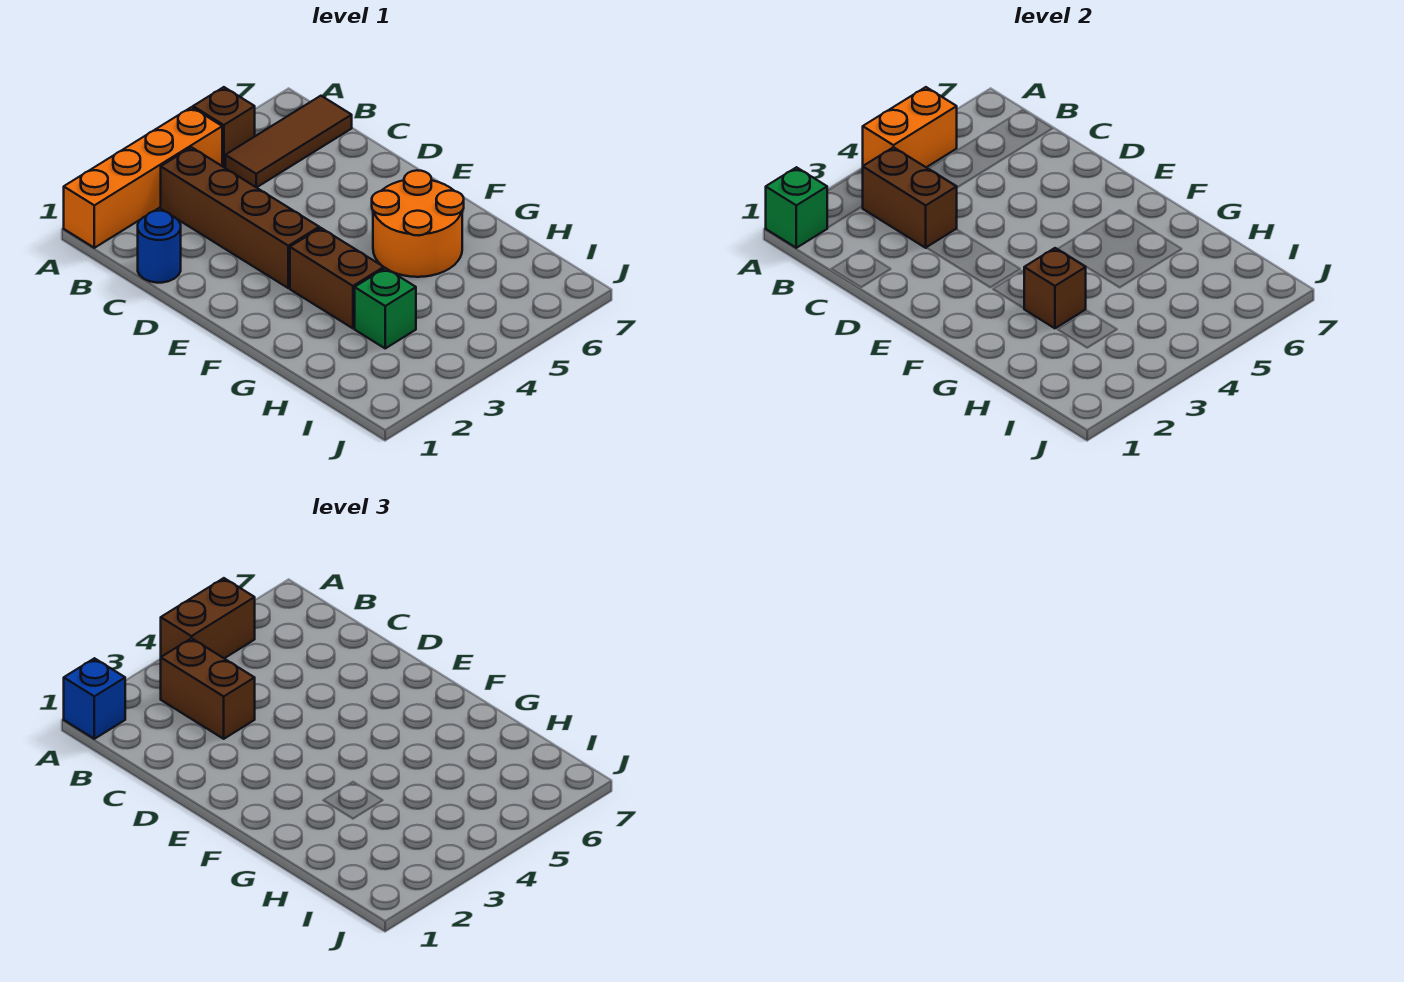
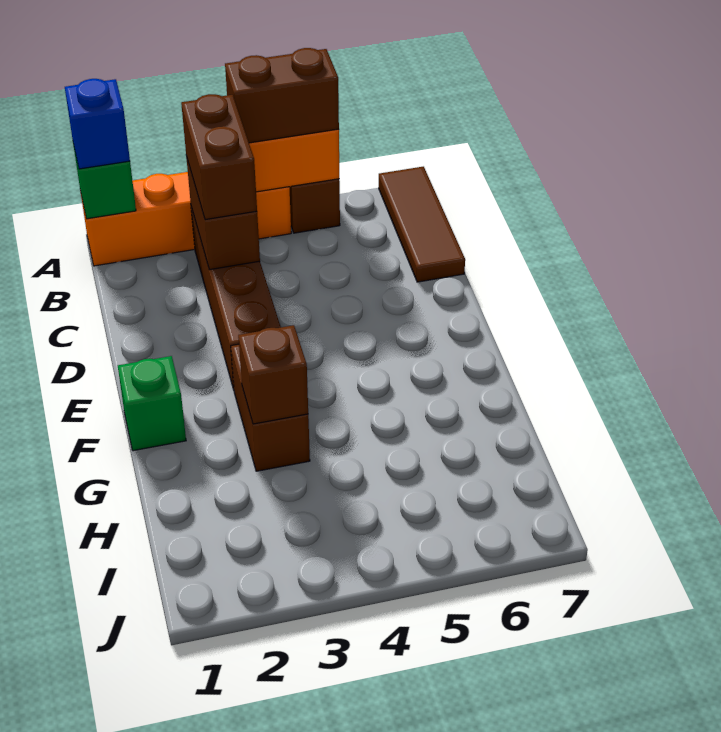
brown tile B5:B7 level 1 -> brown tile A7:C7 level 1
blue round brick C1 level 1 -> none
orange round brick F5:G6 level 1 -> none
green brick H3 level 1 -> green brick F1 level 1

